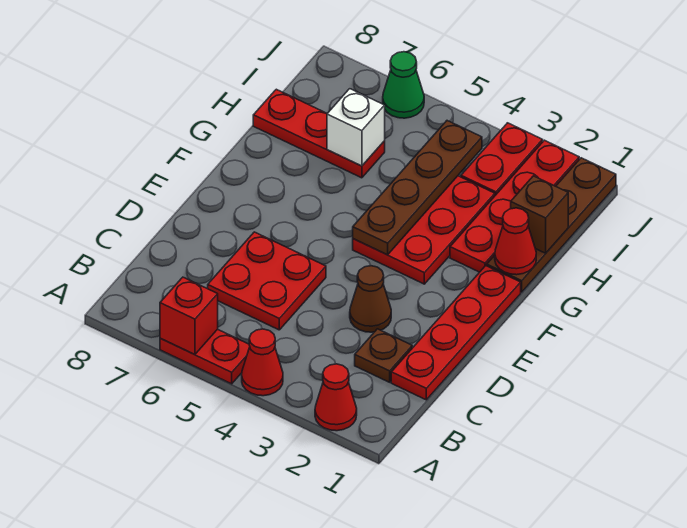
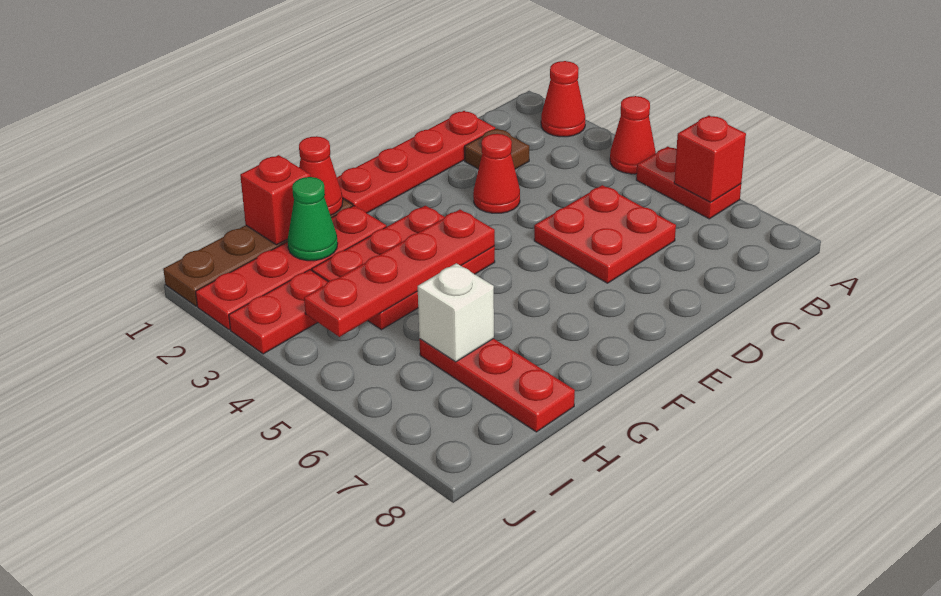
brown cone D3 level 1 -> red cone D3 level 1
brown plate F4:I4 level 2 -> red plate F4:I4 level 2
brown brick H1 level 2 -> red brick H1 level 2
green cone J6 level 1 -> green cone H2 level 2

